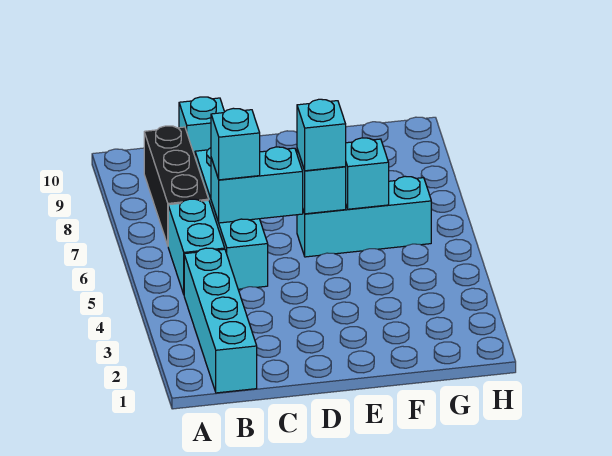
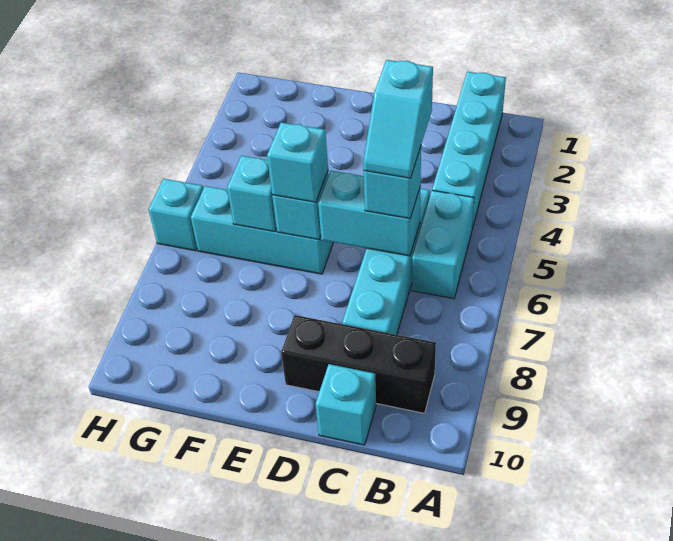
black brick B7:B9 level 1 -> black brick B9:D9 level 1
none -> cyan slope C5:C6 level 4 top 5
none -> cyan brick H6 level 1

